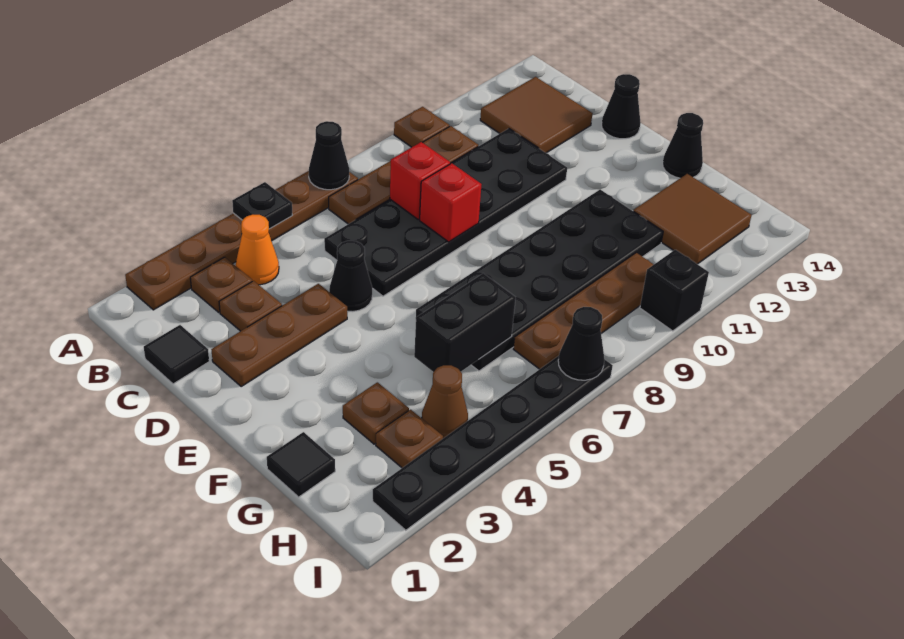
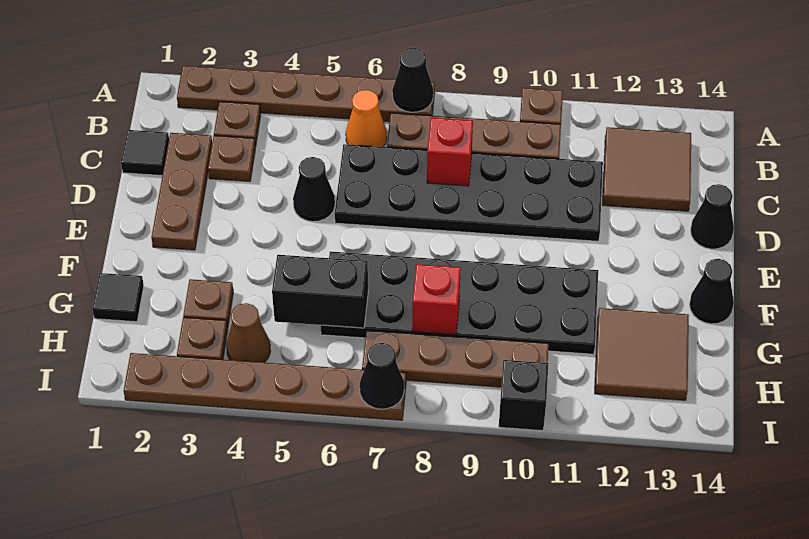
black plate A5 level 2 -> none
orange cone B4 level 1 -> orange cone B6 level 1
brown plate D2:D4 level 1 -> brown plate C2:E2 level 1
red brick D8 level 2 -> red brick G8 level 2
black plate I2:I7 level 1 -> brown plate I2:I7 level 1

